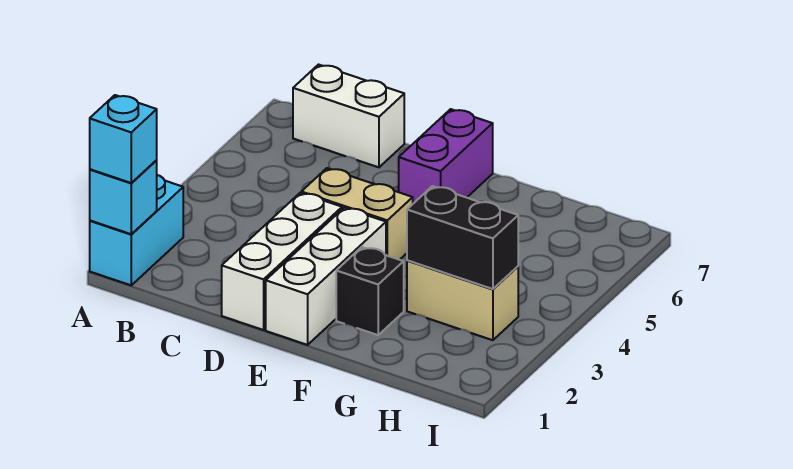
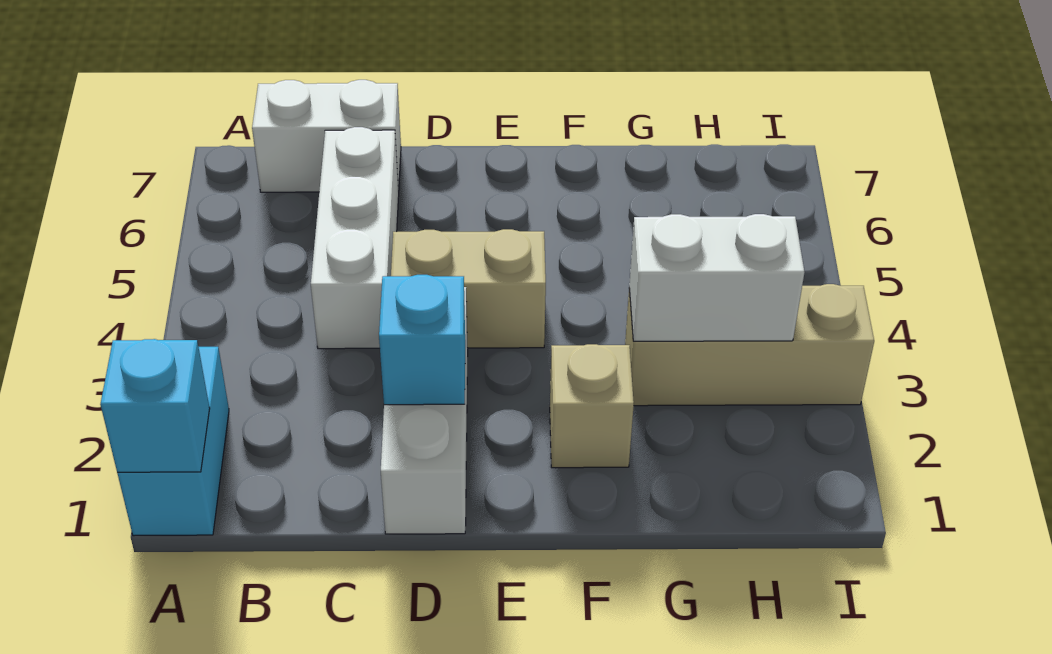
cyan brick A1 level 3 -> cyan brick D2 level 2
white brick E1:E3 level 1 -> white brick C4:C6 level 1
purple brick E6:E7 level 1 -> none
black brick F2 level 1 -> tan brick F2 level 1
tan brick G3:H3 level 1 -> tan brick G3:I3 level 1
black brick G3:H3 level 2 -> white brick G3:H3 level 2

